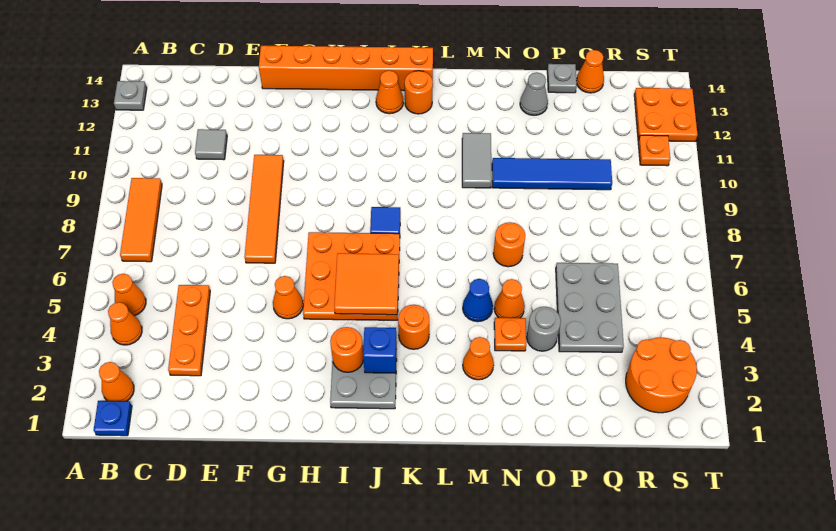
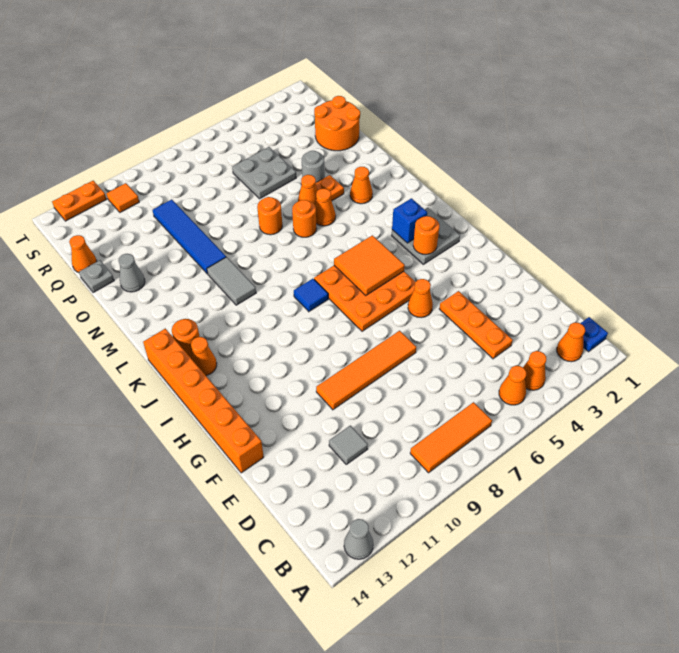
grey plate A13 level 1 -> grey cone A13 level 1
orange plate D3:D5 level 1 -> orange plate D4:F4 level 1
orange round brick K4 level 1 -> orange round brick M6 level 1
blue cone M5 level 1 -> orange cone M5 level 1
grey tile M10:M11 level 1 -> grey tile L10:M10 level 1
grey plate P4:Q6 level 1 -> grey plate P5:Q6 level 1
orange round brick R2:S3 level 1 -> orange round brick P1:Q2 level 1
orange plate S11 level 1 -> orange tile S11 level 1
orange plate S12:T13 level 1 -> orange plate T12:T13 level 1

